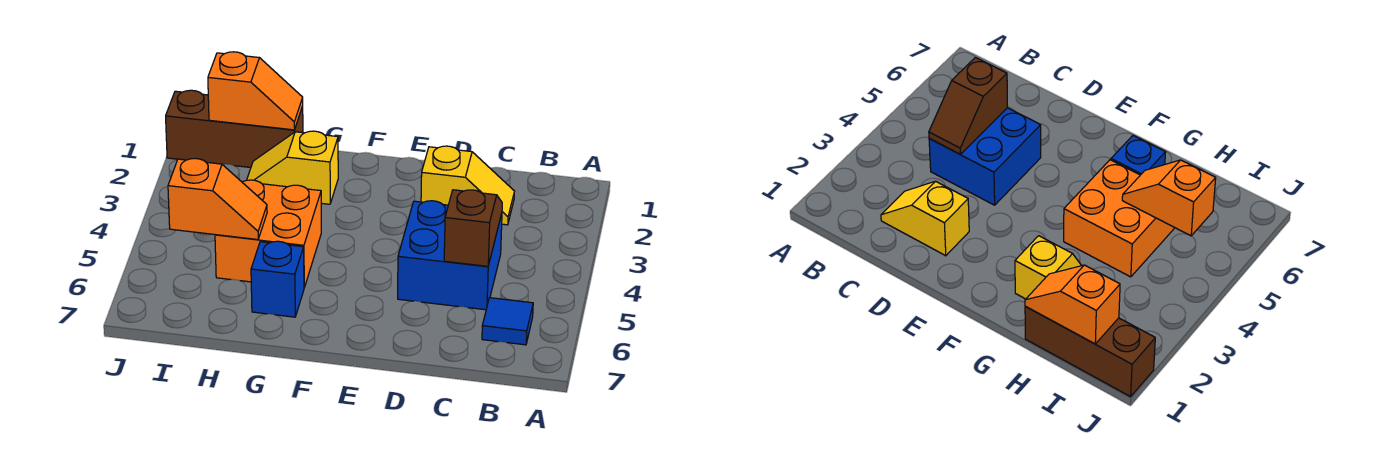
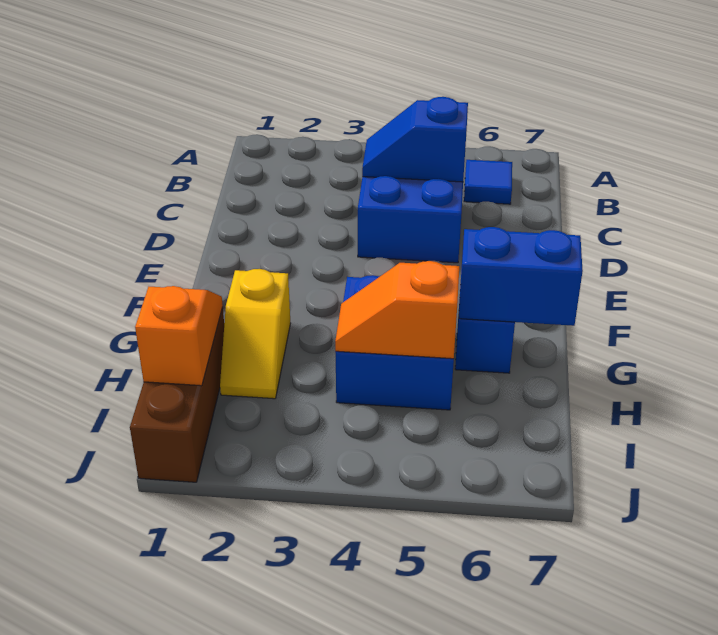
yellow slope C2:D2 level 1 top D -> none
brown slope C4:C5 level 2 top 5 -> blue slope C4:C5 level 2 top 5
orange brick G4:H5 level 1 -> blue brick G4:H5 level 1
none -> blue brick G6:G7 level 2
orange slope H5:I5 level 2 top I -> orange slope H4:H5 level 2 top 5

